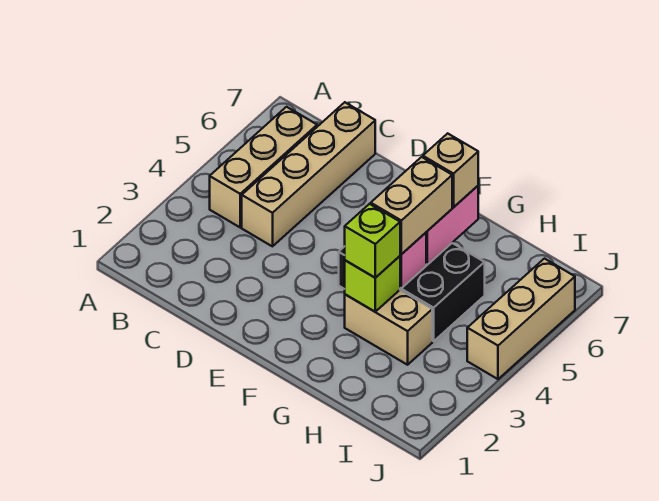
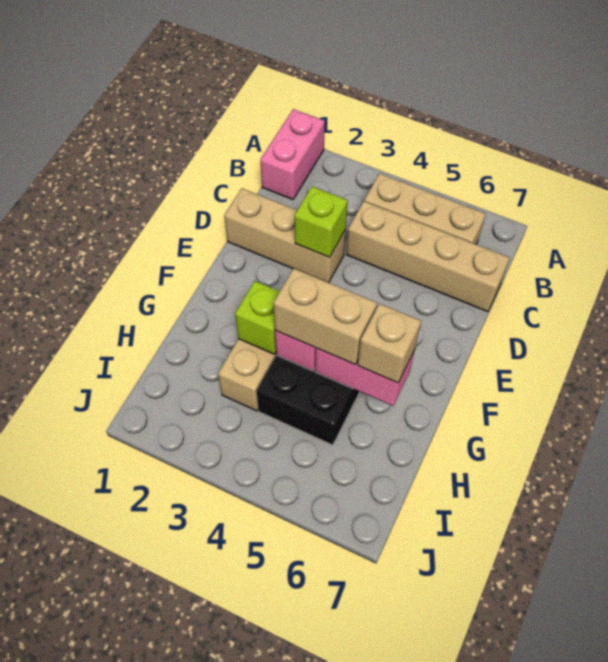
none -> pink brick A1:B1 level 1
lime brick G3 level 3 -> lime brick D3 level 2
tan brick J4:J6 level 1 -> tan brick D1:D3 level 1

